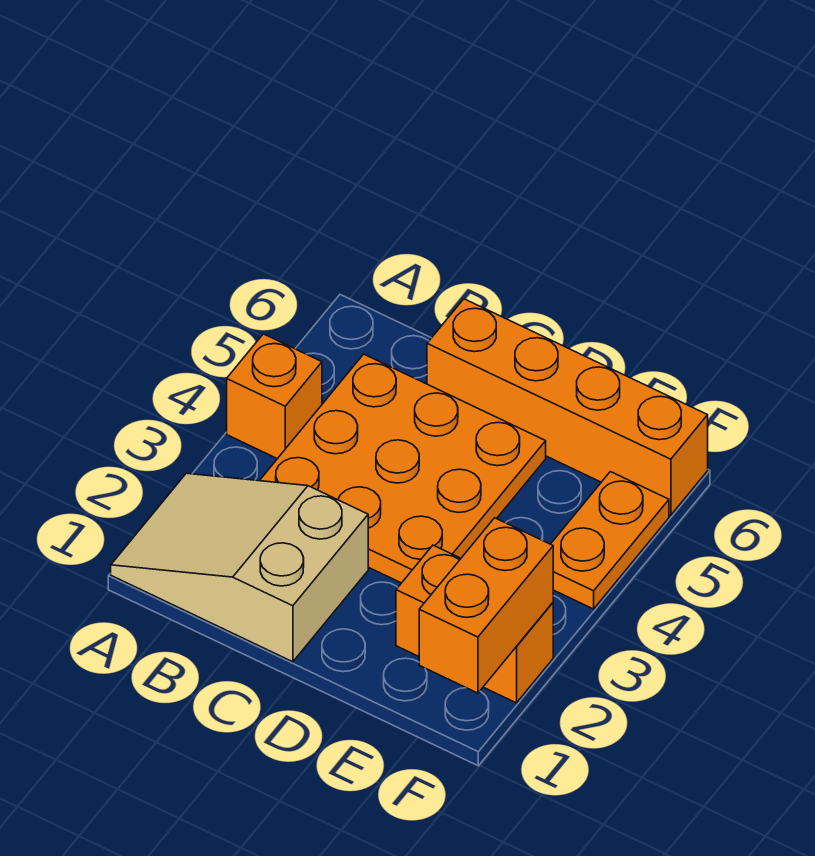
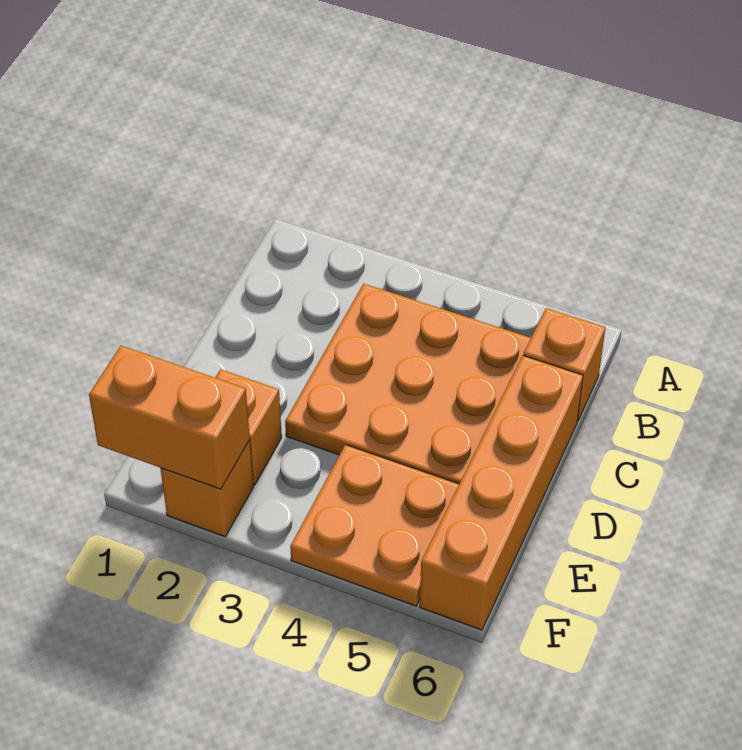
tan slope A1:C2 level 1 top C -> none
orange brick A4 level 1 -> orange brick B6 level 1
orange plate F4:F5 level 1 -> orange plate E4:F5 level 1

